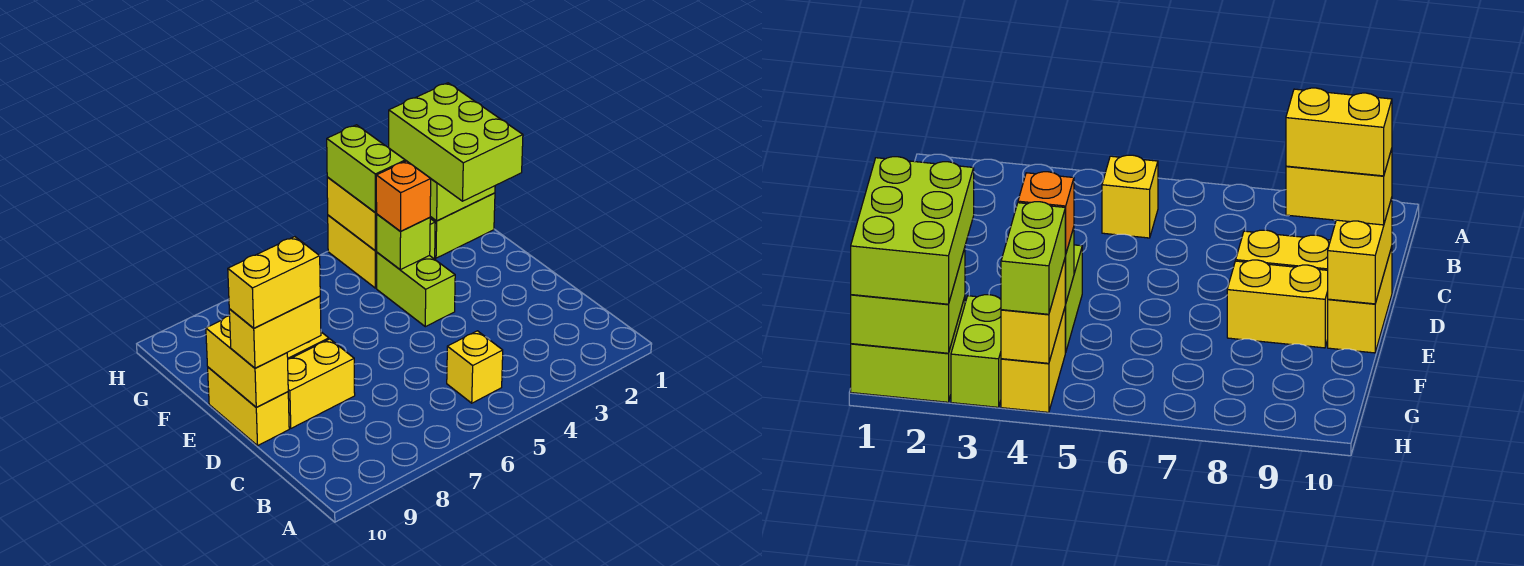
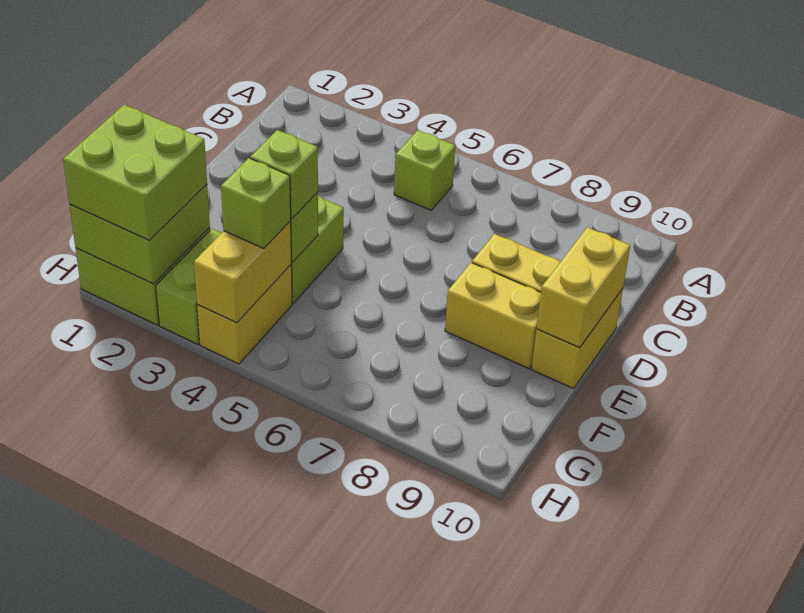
yellow brick B5 level 1 -> lime brick B5 level 1
yellow brick D9:D10 level 3 -> none
yellow brick D9:D10 level 4 -> none
lime brick F1:H2 level 3 -> lime brick G1:H2 level 3
orange brick F4 level 3 -> lime brick F4 level 3
lime brick G4:H4 level 3 -> lime brick G4 level 3

